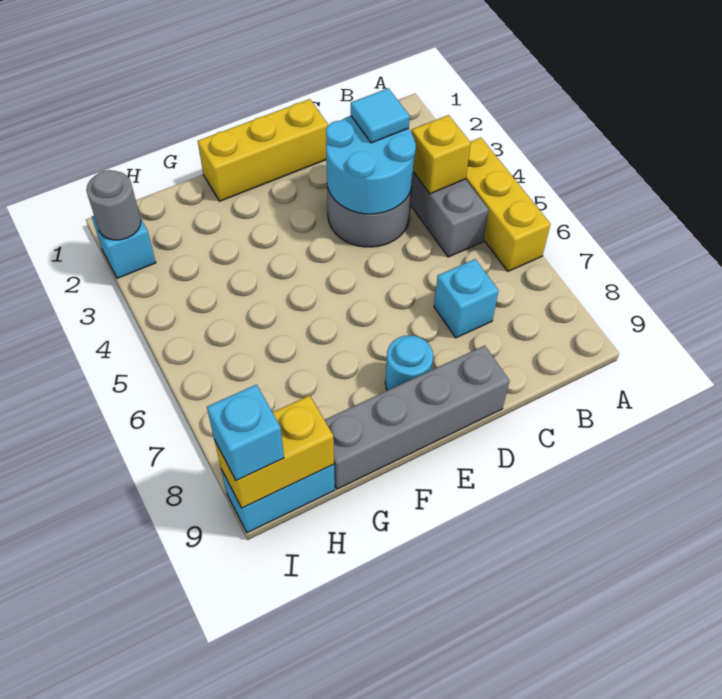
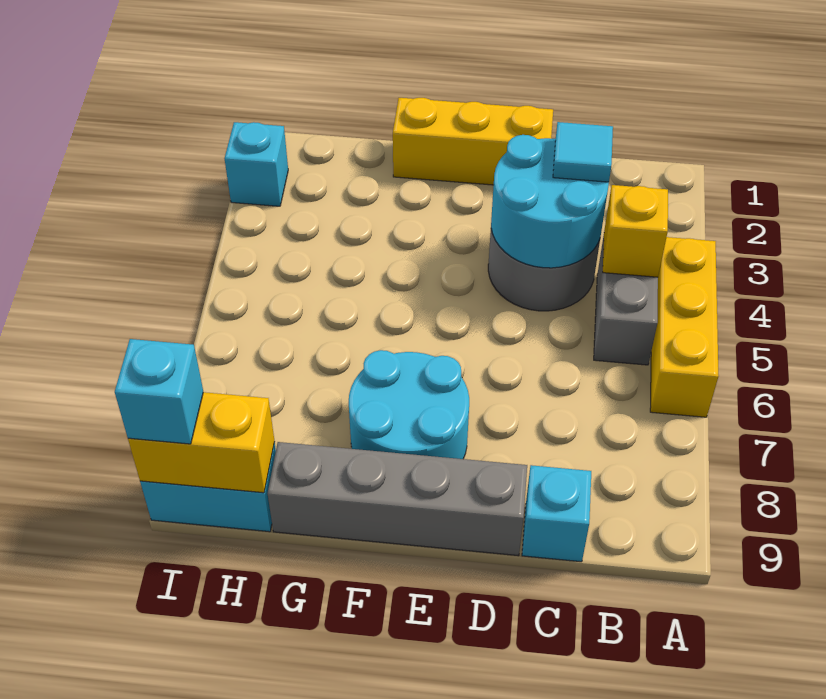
cyan brick C7 level 1 -> cyan brick C9 level 1
cyan round brick E8 level 1 -> cyan round brick E7:F8 level 1
grey round brick I2 level 2 -> none

